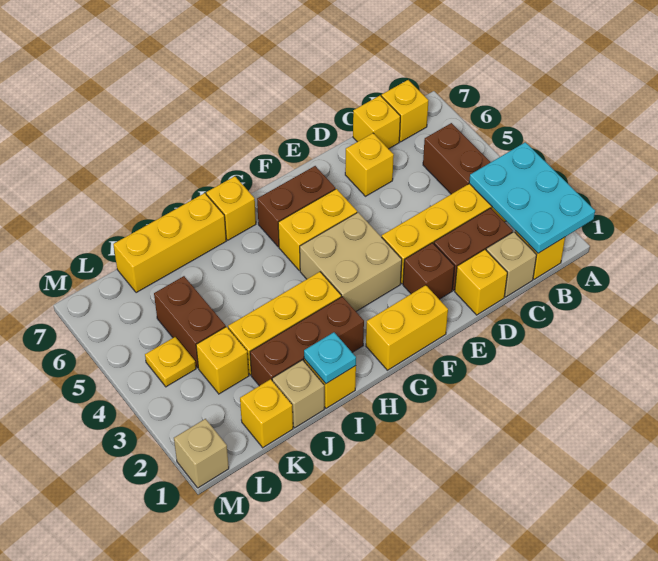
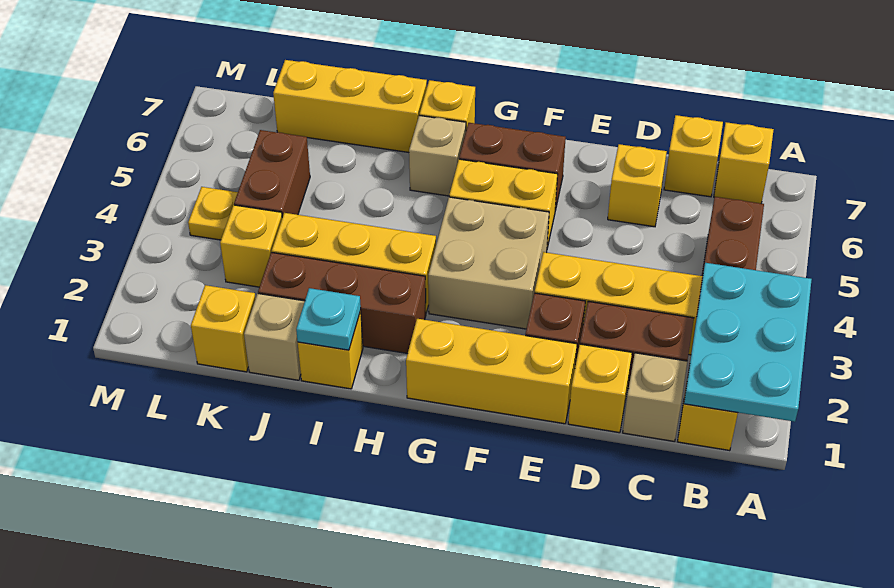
yellow brick F1:G1 level 1 -> yellow brick E1:G1 level 1
tan brick M1 level 1 -> tan brick H6 level 1

